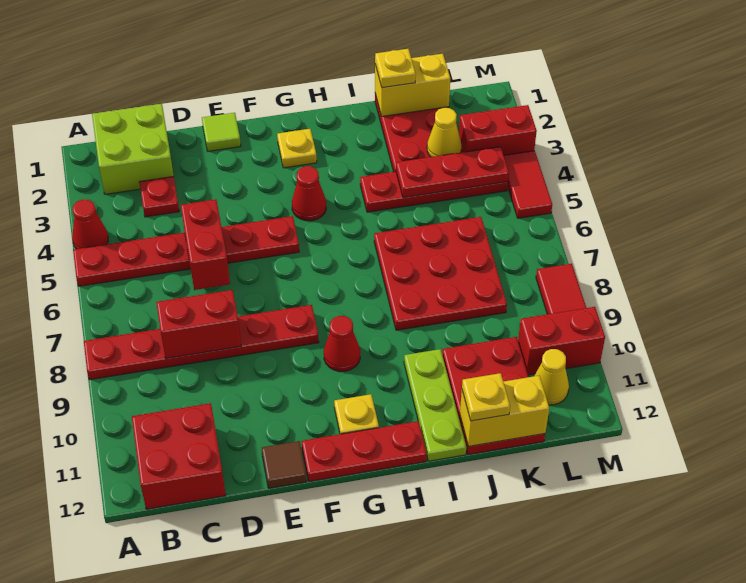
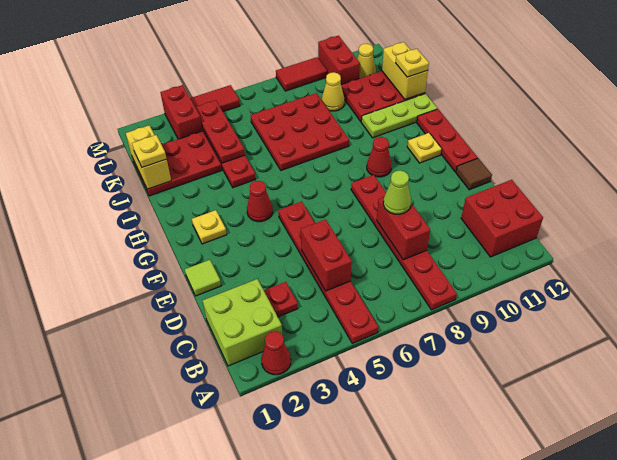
red cone A4 level 1 -> red cone A2 level 1
red brick D5:D6 level 2 -> red brick C5:D5 level 2
none -> lime cone D8 level 3
yellow cone K3 level 2 -> yellow cone K9 level 1

